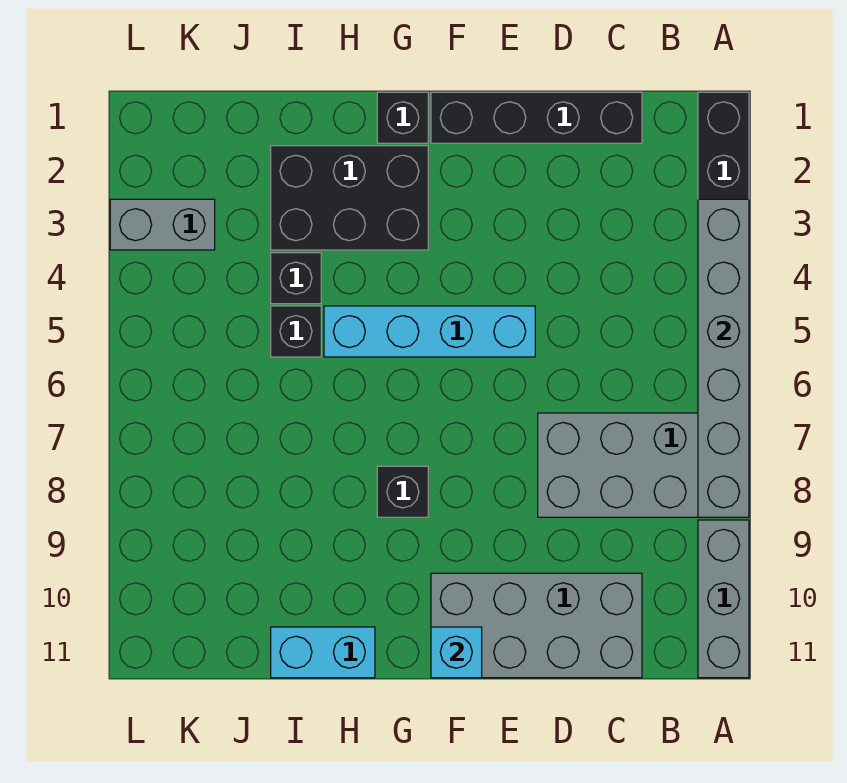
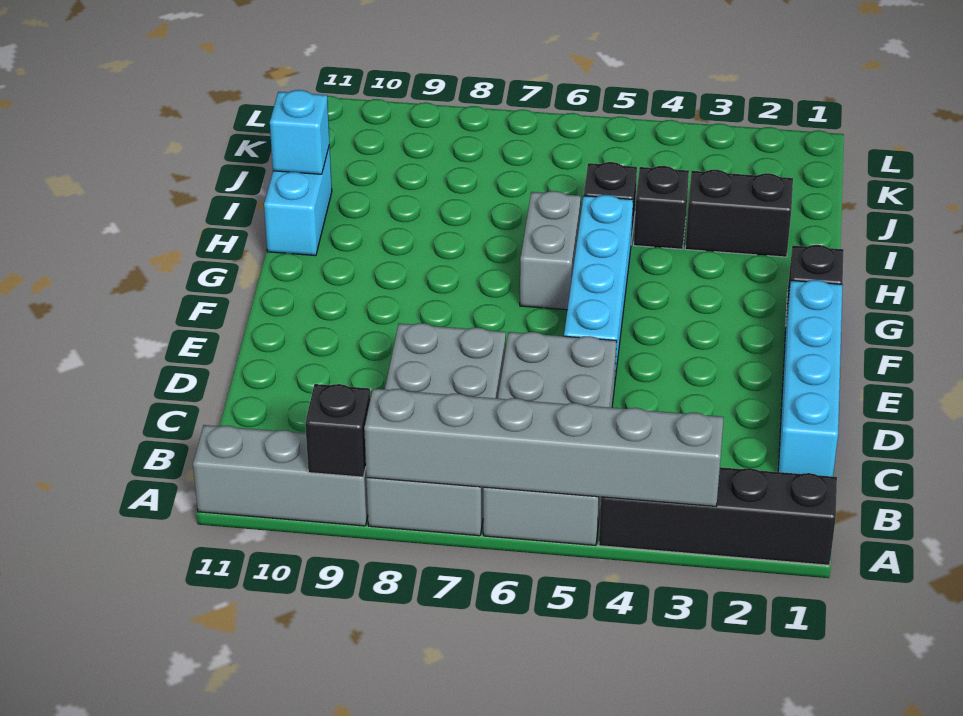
black brick C1:F1 level 1 -> cyan brick C1:F1 level 1
grey brick C10:F11 level 1 -> grey brick A5:D6 level 1
cyan brick F11 level 2 -> cyan brick I11 level 2
black brick G2:I3 level 1 -> black brick I2:I3 level 1
black brick G8 level 1 -> black brick A9 level 2
grey brick K3:L3 level 1 -> grey brick G6:H6 level 1

